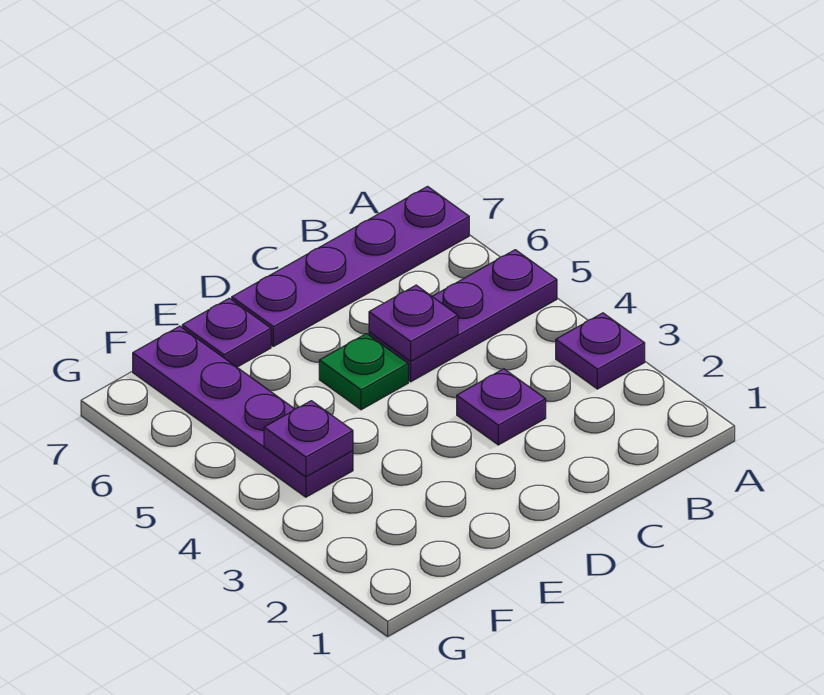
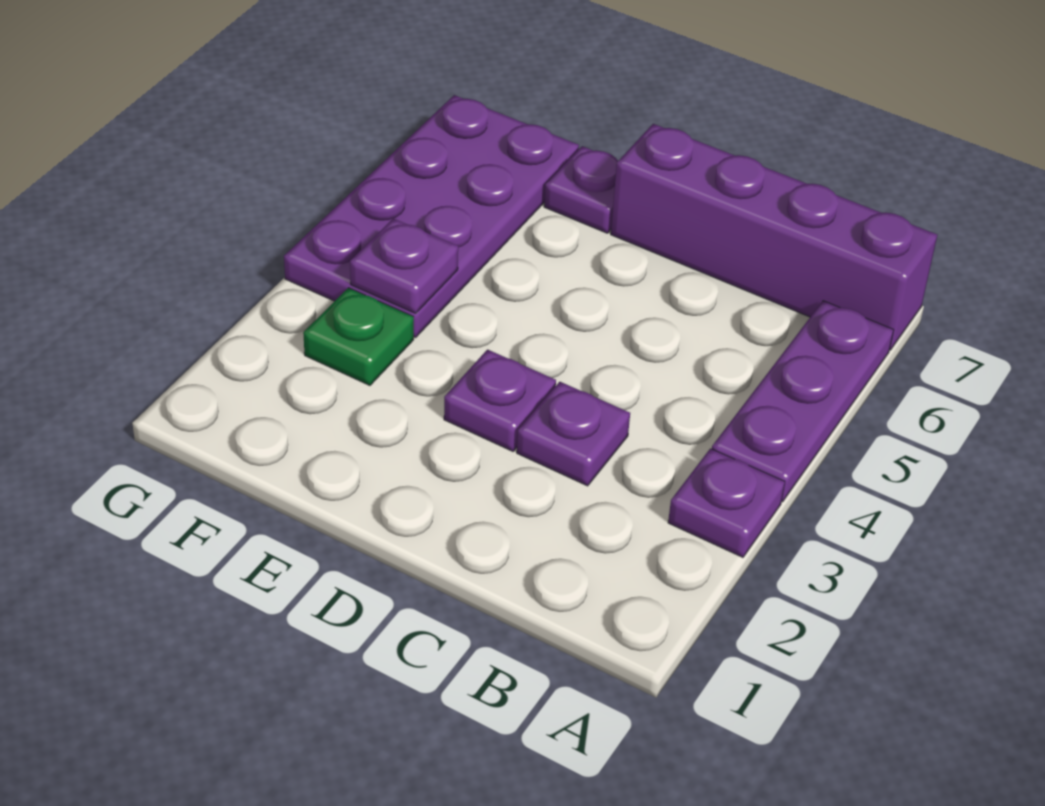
purple plate A5:C5 level 1 -> purple plate A4:A6 level 1
purple plate A7:D7 level 1 -> purple brick A7:D7 level 1
purple plate C5 level 2 -> purple plate D3 level 1
green plate D5 level 1 -> green plate F3 level 1
purple plate F4:F7 level 1 -> purple plate F4:G7 level 1

